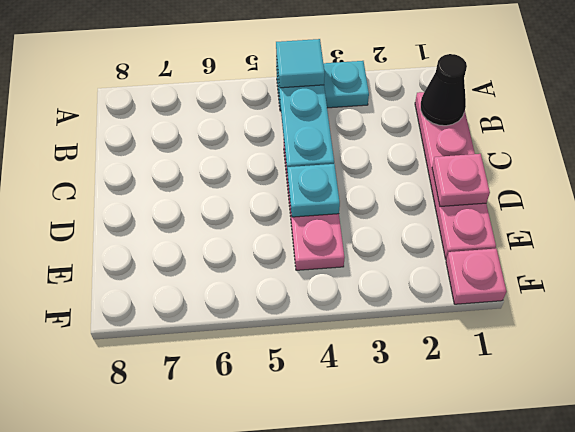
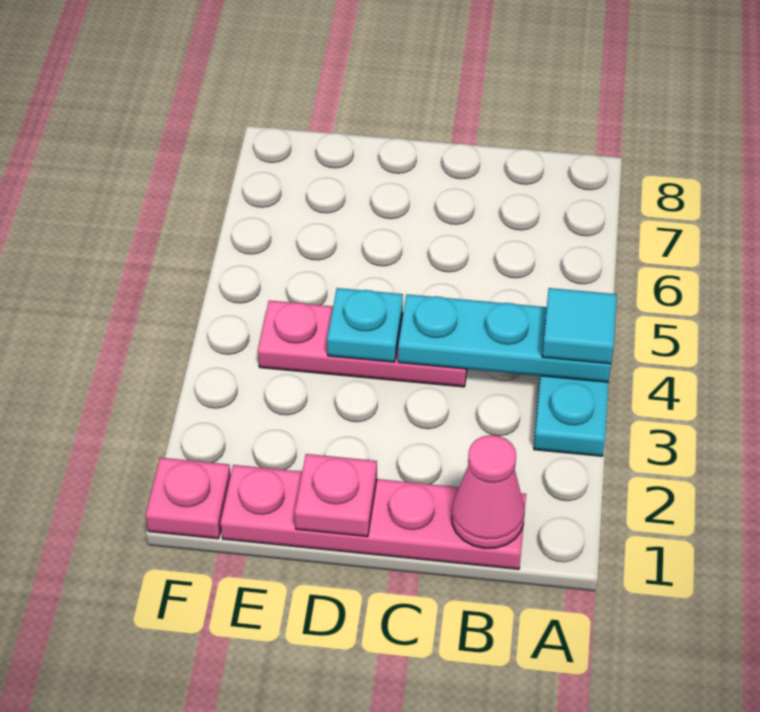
black cone B1 level 2 -> pink cone B1 level 2

